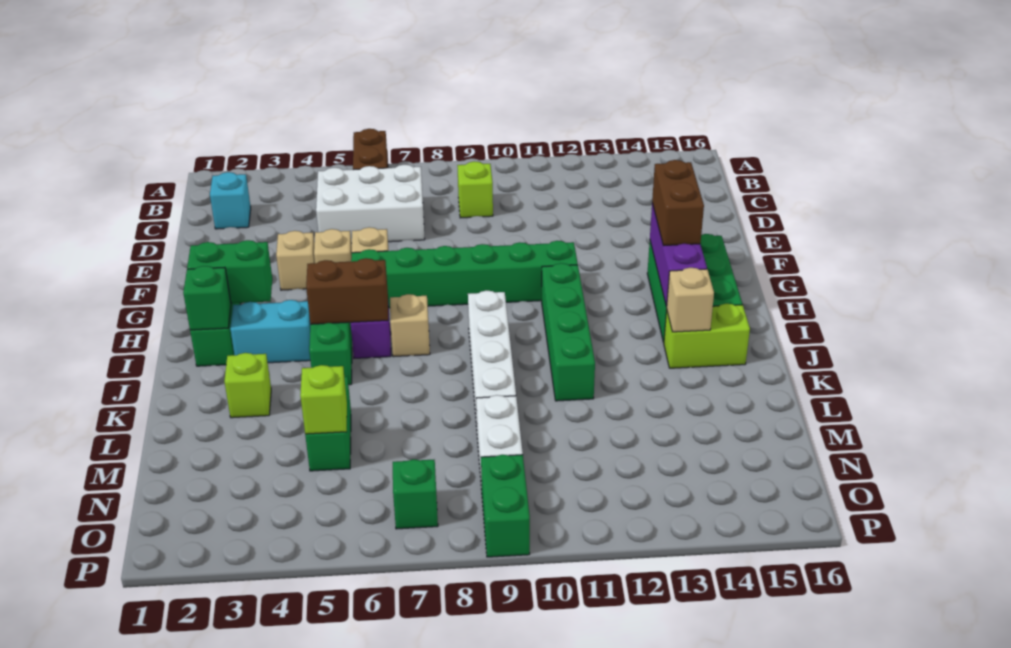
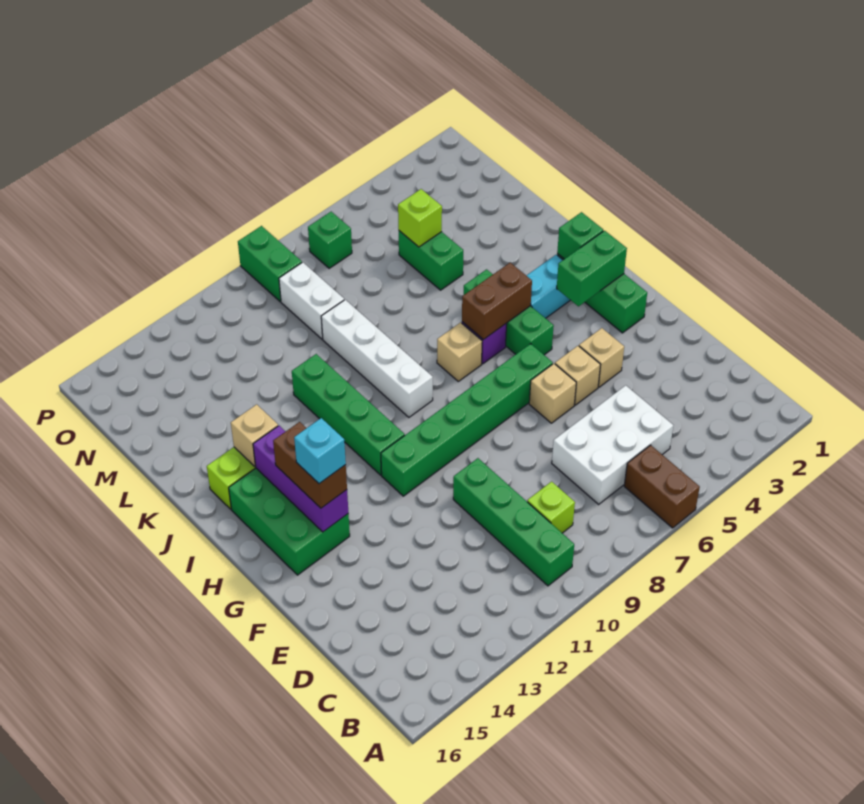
none -> green brick B10:E10 level 1
cyan brick C2 level 1 -> cyan brick G14 level 4
lime brick K3 level 1 -> none

